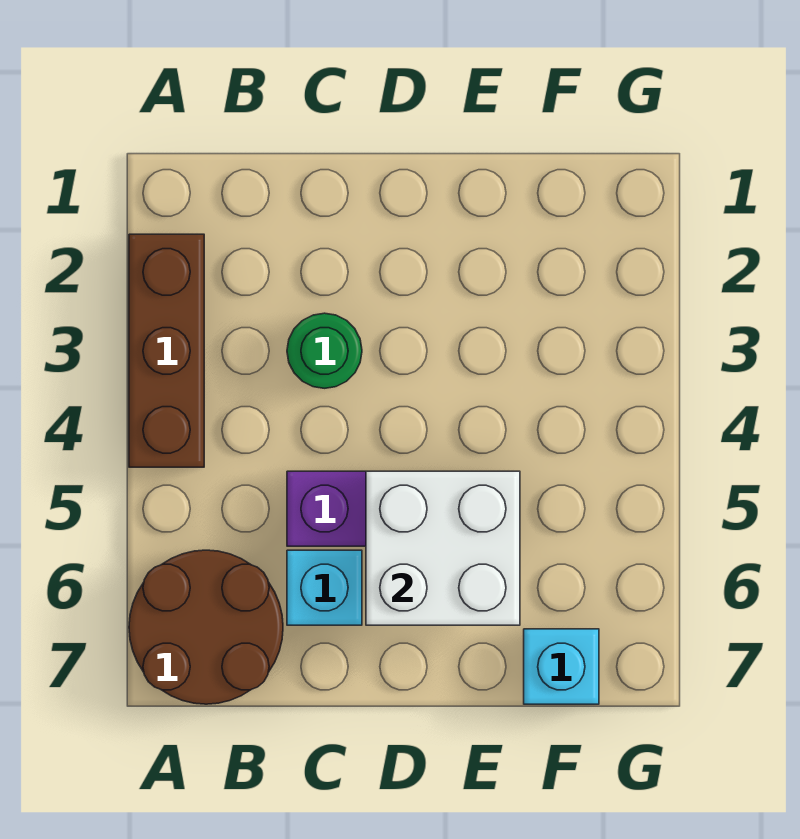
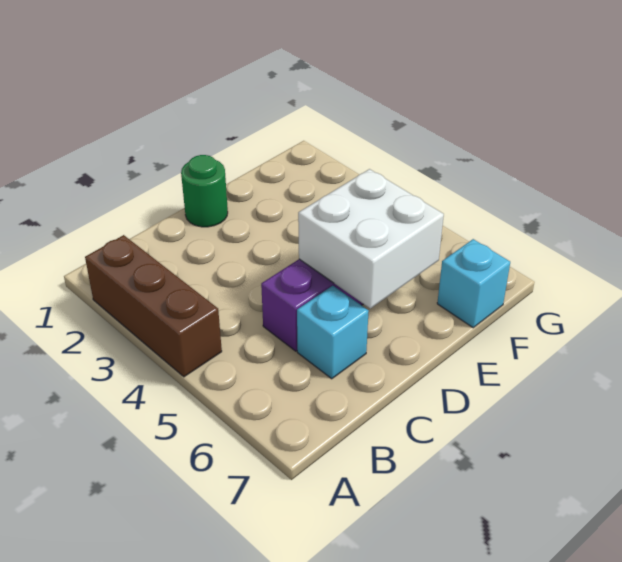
brown round brick A6:B7 level 1 -> none
green round brick C3 level 1 -> green round brick D1 level 1

